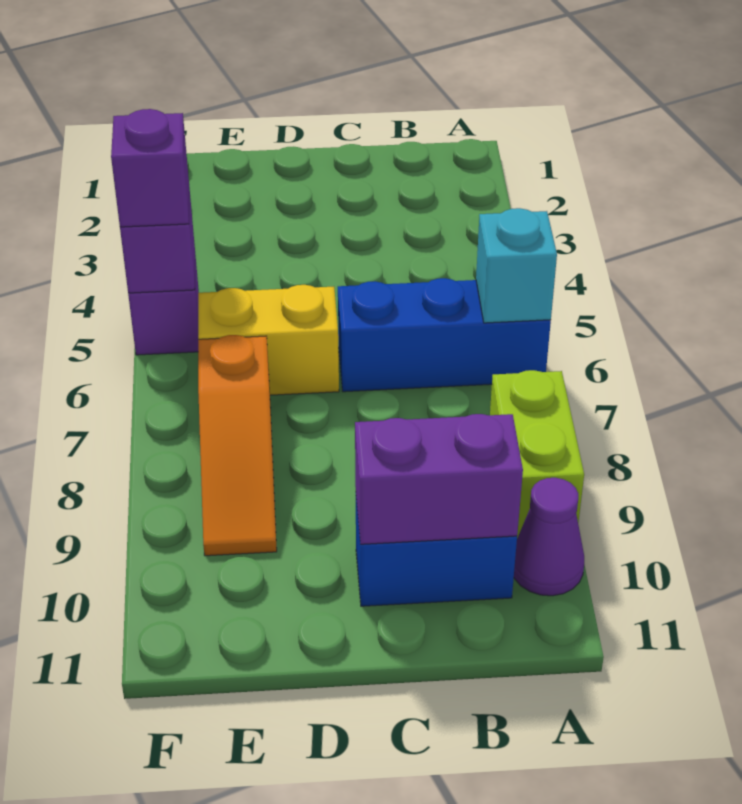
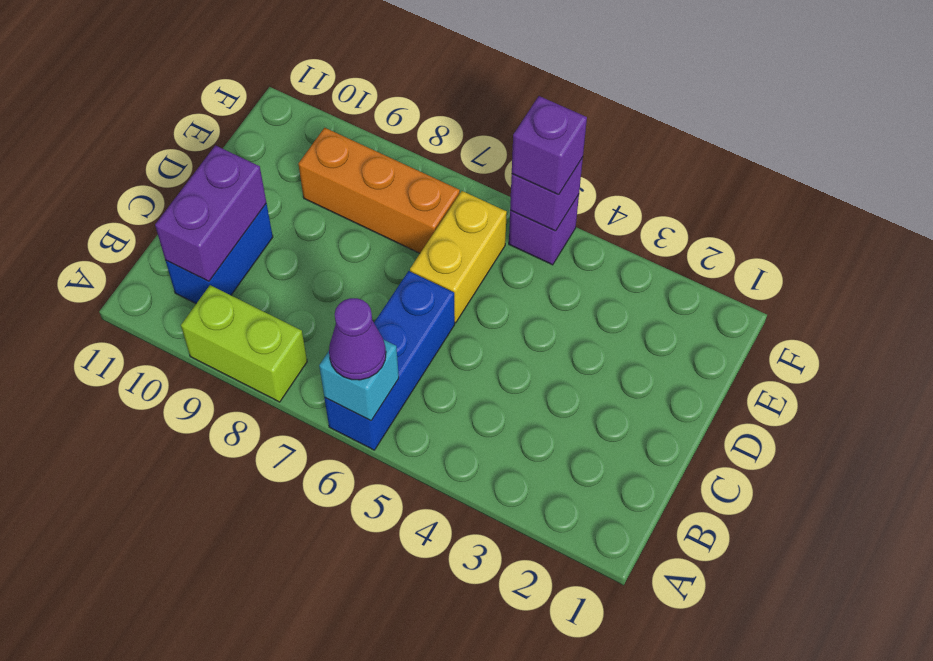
purple cone A10 level 1 -> purple cone A6 level 3
orange slope E7:E9 level 1 top 7 -> orange brick E7:E9 level 1

